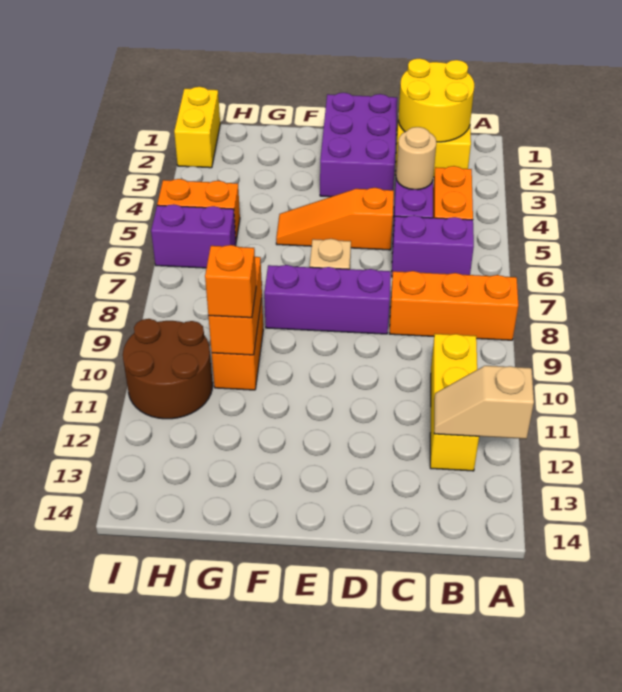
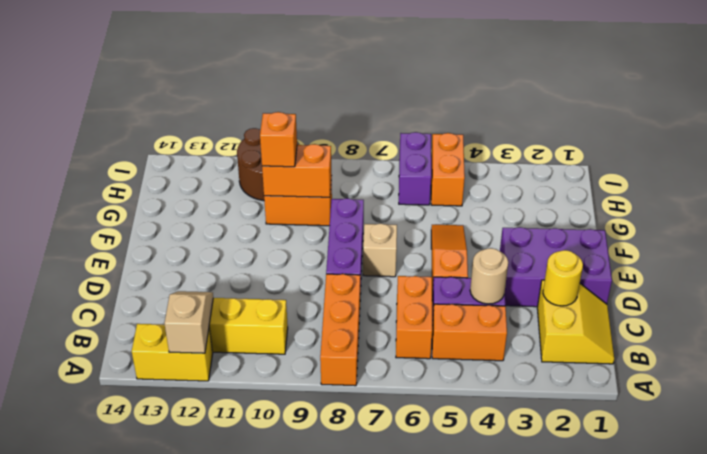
yellow round brick B1:C2 level 2 -> yellow round brick C2 level 2
purple brick B6:C6 level 1 -> orange brick B6:C6 level 1
yellow brick I1:I2 level 1 -> yellow brick A12:A13 level 1

